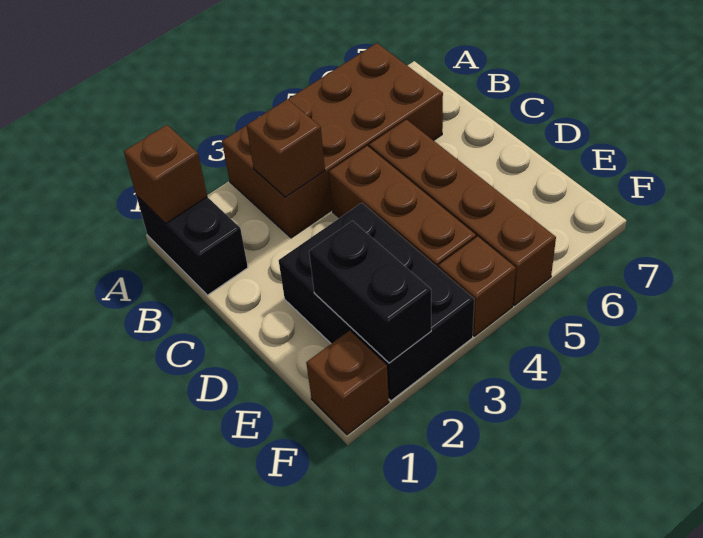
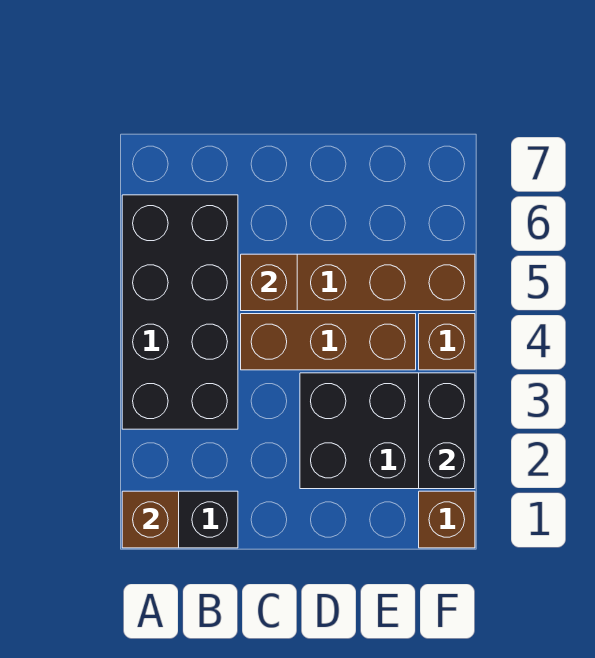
brown brick A3:B6 level 1 -> black brick A3:B6 level 1
brown brick B3 level 2 -> brown brick C5 level 2
black brick E2:F2 level 2 -> black brick F2:F3 level 2

